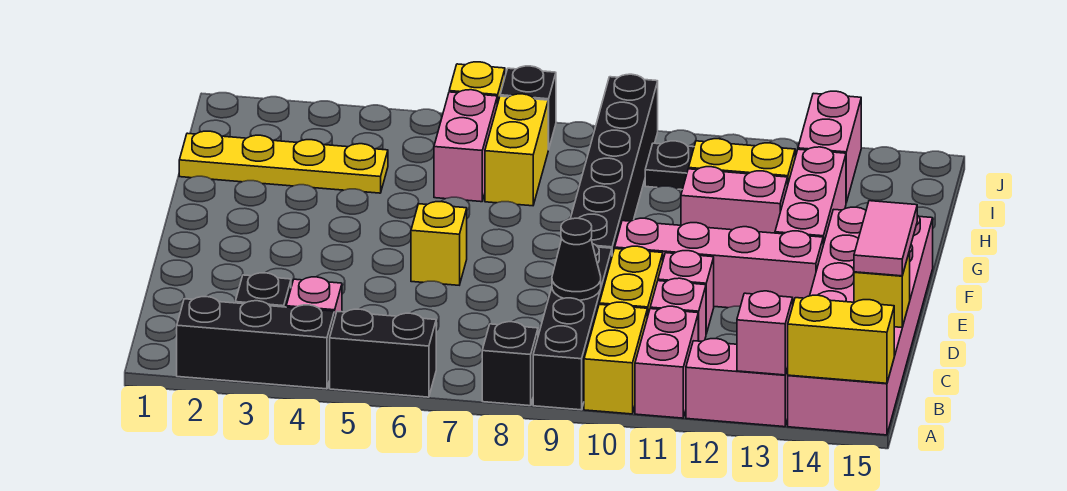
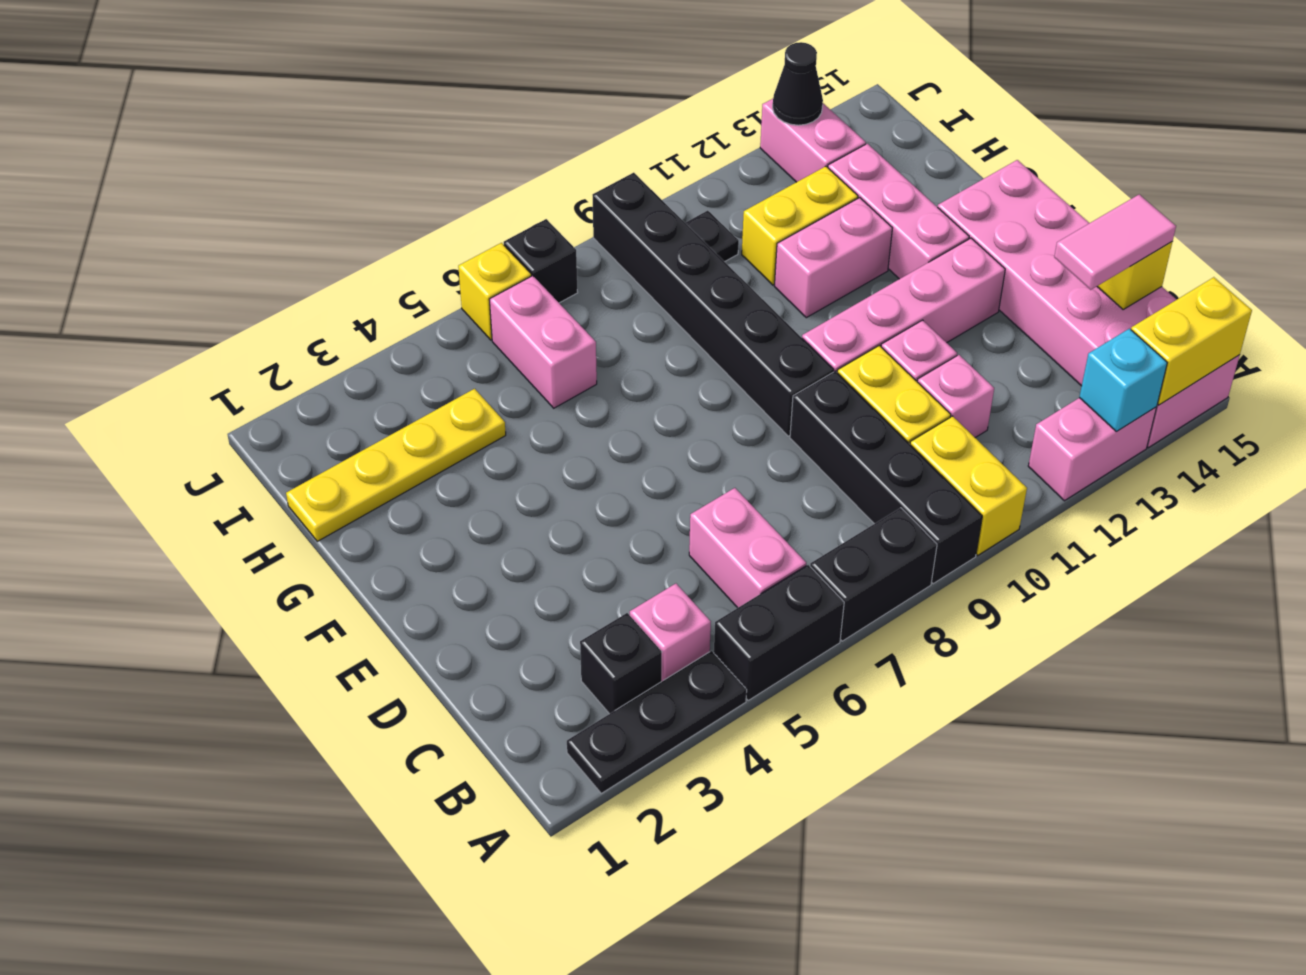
black brick A2:A4 level 1 -> black plate A2:A4 level 1
black brick A8 level 1 -> black brick A7:A8 level 1
pink brick A11:B11 level 1 -> pink brick B6:C6 level 1
pink brick A13 level 2 -> cyan brick A13 level 2
black cone C9 level 2 -> black cone J13 level 2
pink tile C15:D15 level 3 -> pink tile C14:C15 level 3
yellow brick E6 level 1 -> none
yellow brick H7:I7 level 1 -> none

